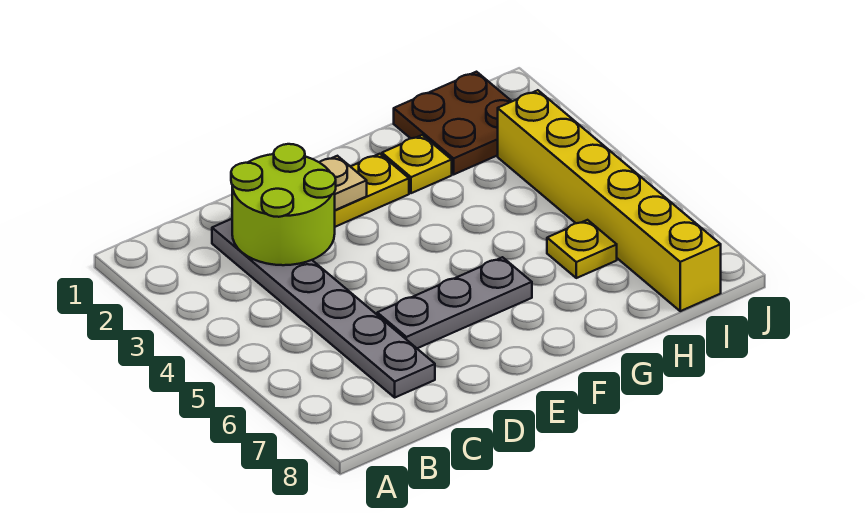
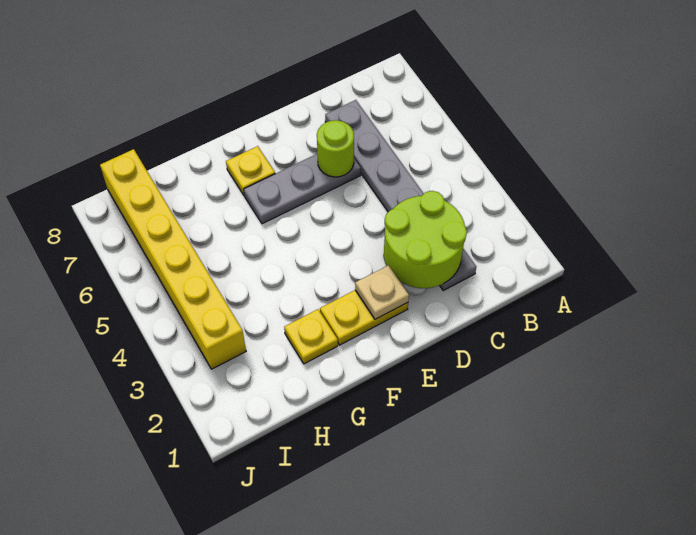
none -> lime round brick D6 level 2
brown plate H1:I2 level 1 -> none
yellow plate H6 level 1 -> yellow plate F7 level 1

